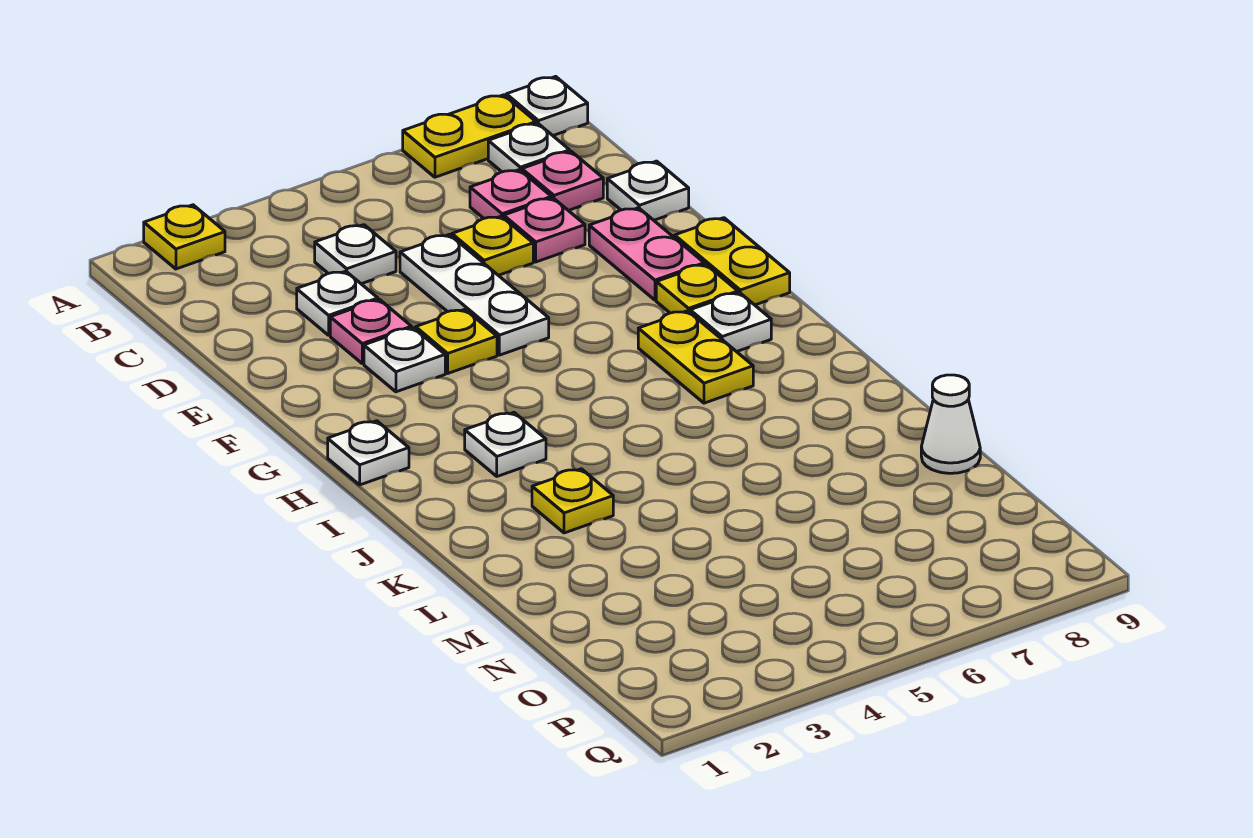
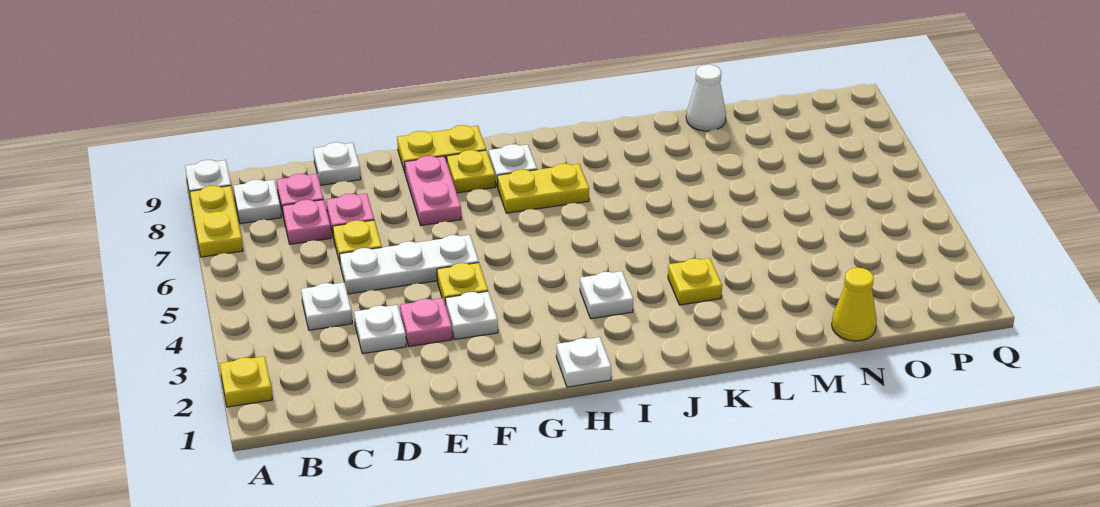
pink plate E8:F8 level 1 -> pink plate F7:F8 level 1
none -> yellow cone N1 level 1

